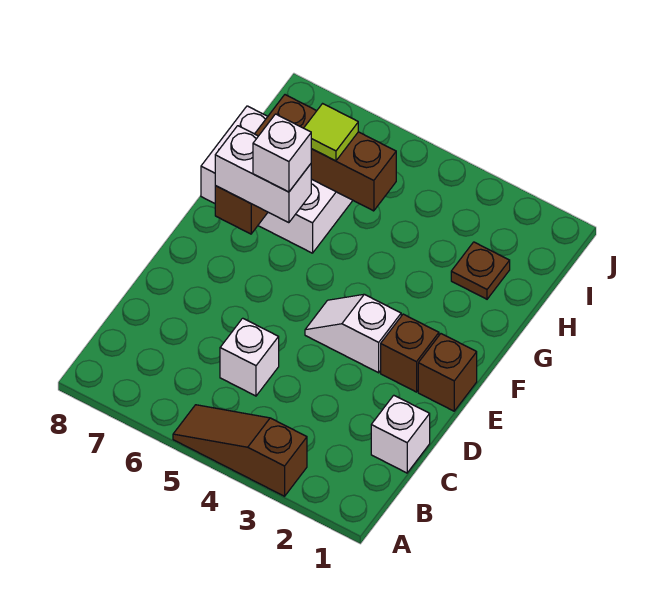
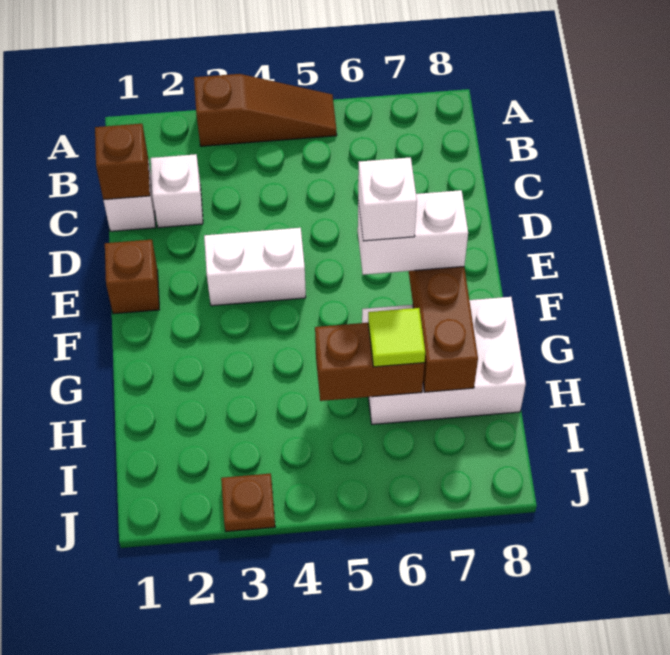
white brick C5 level 1 -> white brick C2 level 1
brown brick E2 level 1 -> brown brick C1 level 2
white slope E3:E4 level 1 top 3 -> white brick E3:E4 level 1
brown plate H2 level 1 -> brown plate J3 level 1

